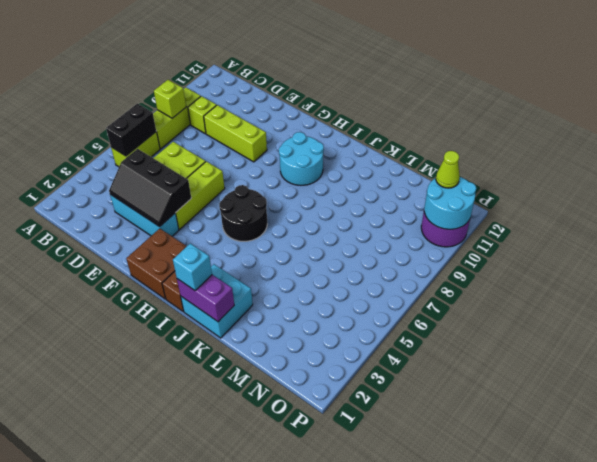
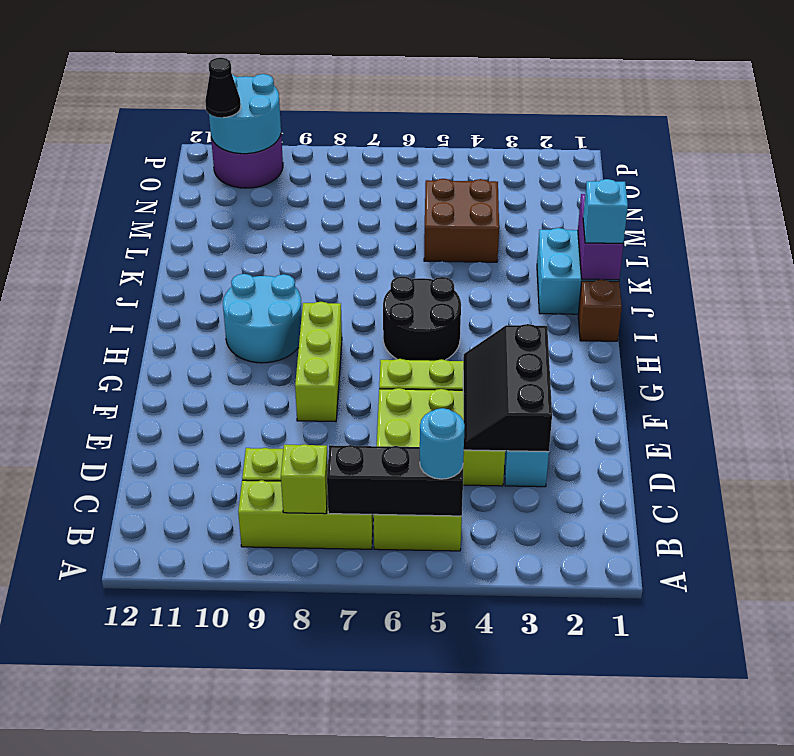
black brick B5:B6 level 2 -> black brick B5:B7 level 2
none -> cyan round brick B5 level 3
black slope D3:F4 level 2 top 4 -> black slope D3:F4 level 2 top 3
lime brick D9:F9 level 1 -> lime brick F8:H8 level 1
brown brick G1:H2 level 1 -> brown brick L4:M5 level 1
lime cone O11 level 3 -> black cone O11 level 3

